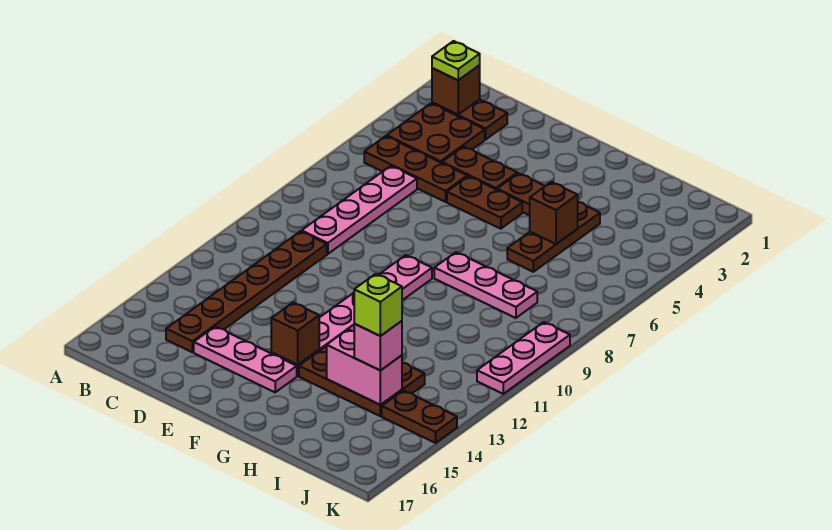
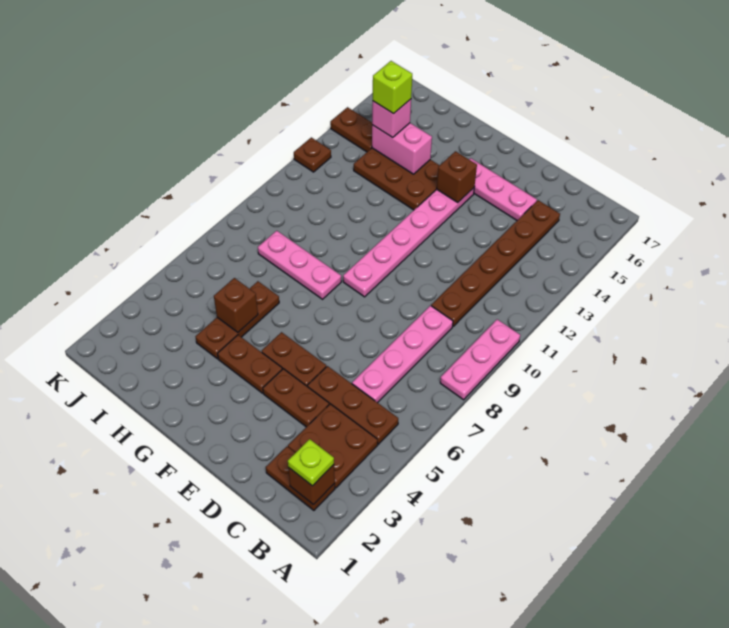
pink plate K9:K11 level 1 -> pink plate A8:A10 level 1
none -> brown plate K12 level 1

